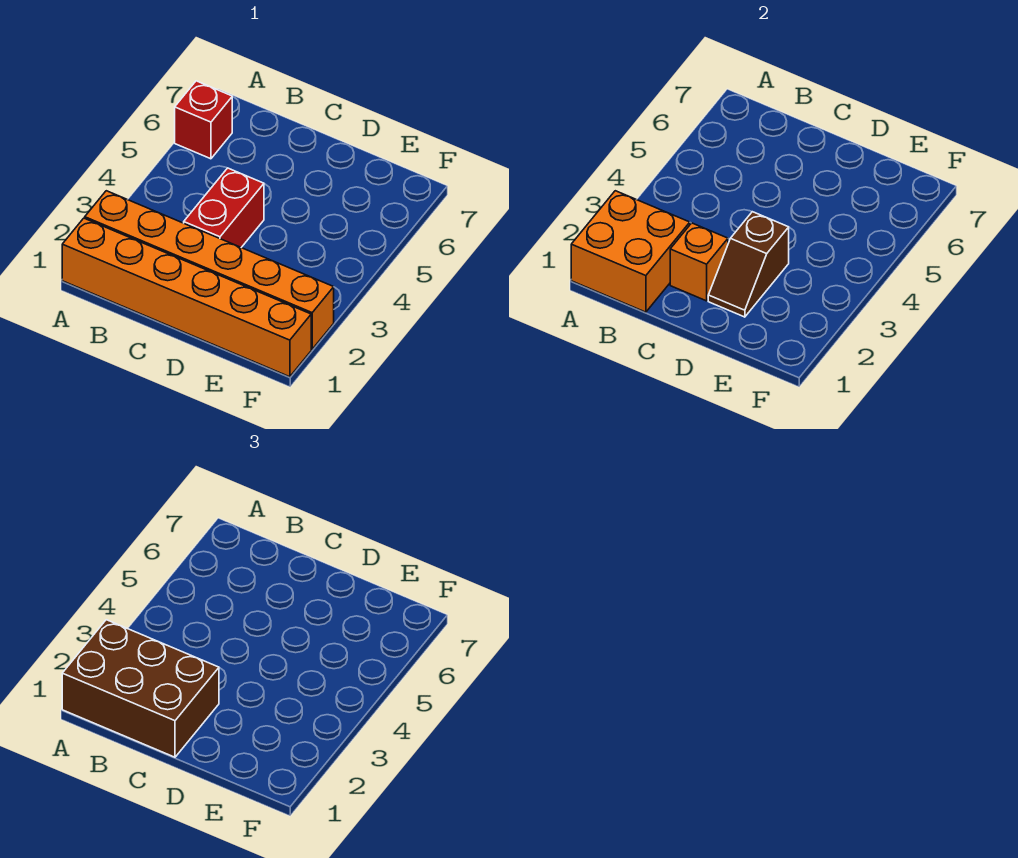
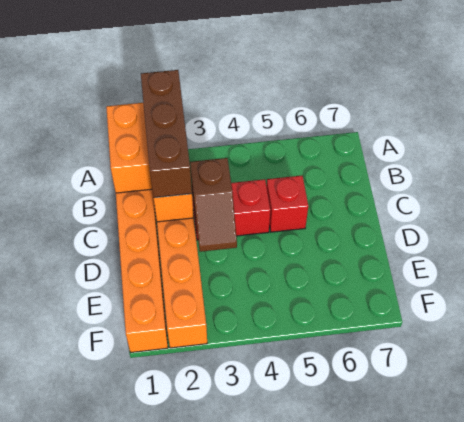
brown brick A1:C2 level 3 -> brown brick A2:C2 level 3
red brick A6 level 1 -> red brick C5 level 1
brown slope D2:D3 level 2 top 3 -> brown slope C3:D3 level 2 top C

